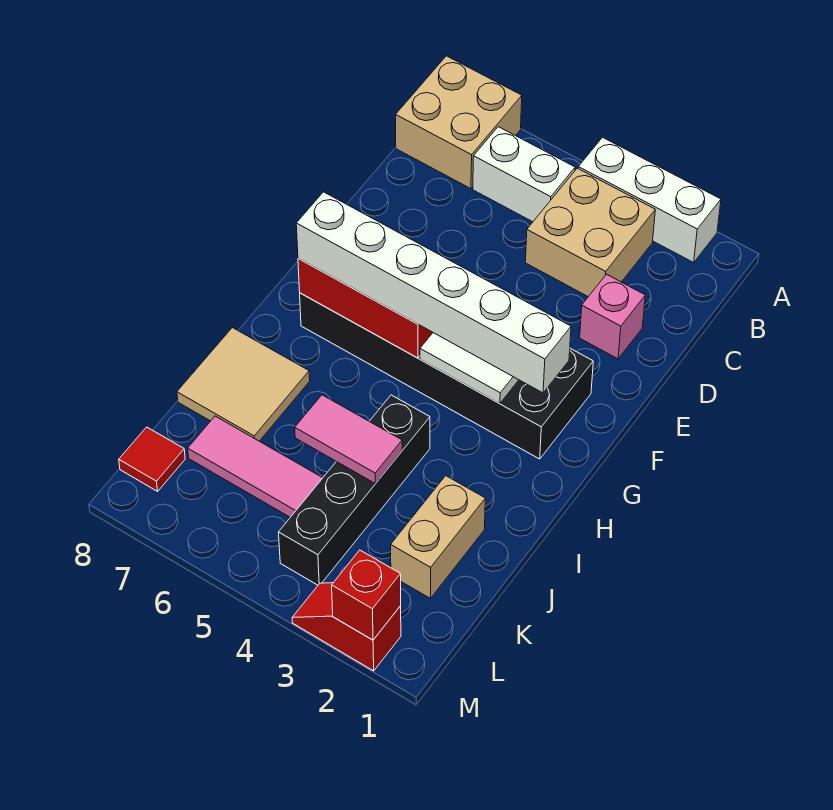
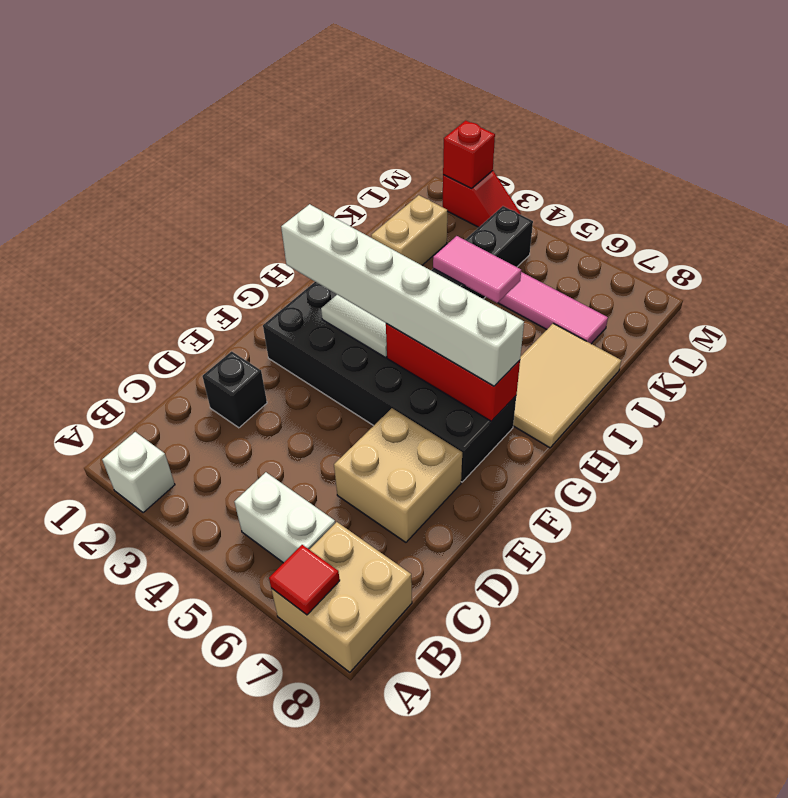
white brick A2:A4 level 1 -> white brick A2 level 1
tan brick B3:C4 level 1 -> tan brick D6:E7 level 1
pink brick D2 level 1 -> black brick D2 level 1
tan tile I7:J8 level 1 -> tan tile H7:J8 level 1
red tile L8 level 1 -> red tile A7 level 2

